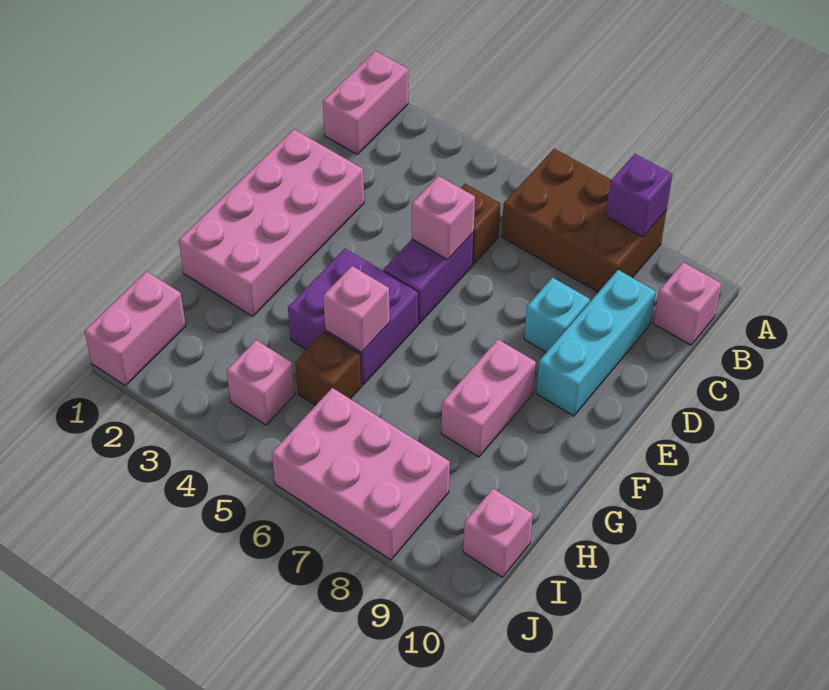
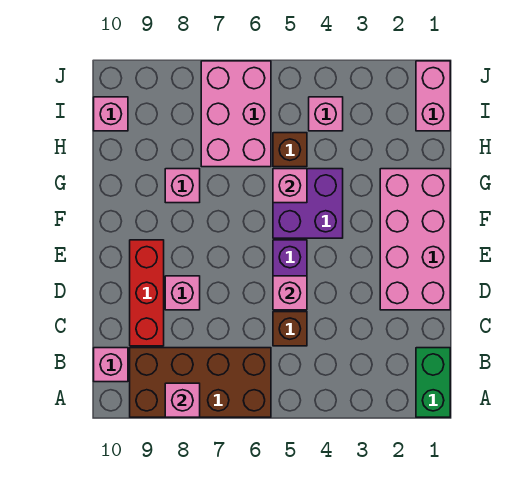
pink brick A1:B1 level 1 -> green brick A1:B1 level 1
brown brick A6:B8 level 1 -> brown brick A6:B9 level 1
purple brick A8 level 2 -> pink brick A8 level 2
cyan brick C9:E9 level 1 -> red brick C9:E9 level 1
cyan brick D8 level 1 -> pink brick D8 level 1
pink brick F8:G8 level 1 -> pink brick G8 level 1
pink brick I6:J8 level 1 -> pink brick H6:J7 level 1

